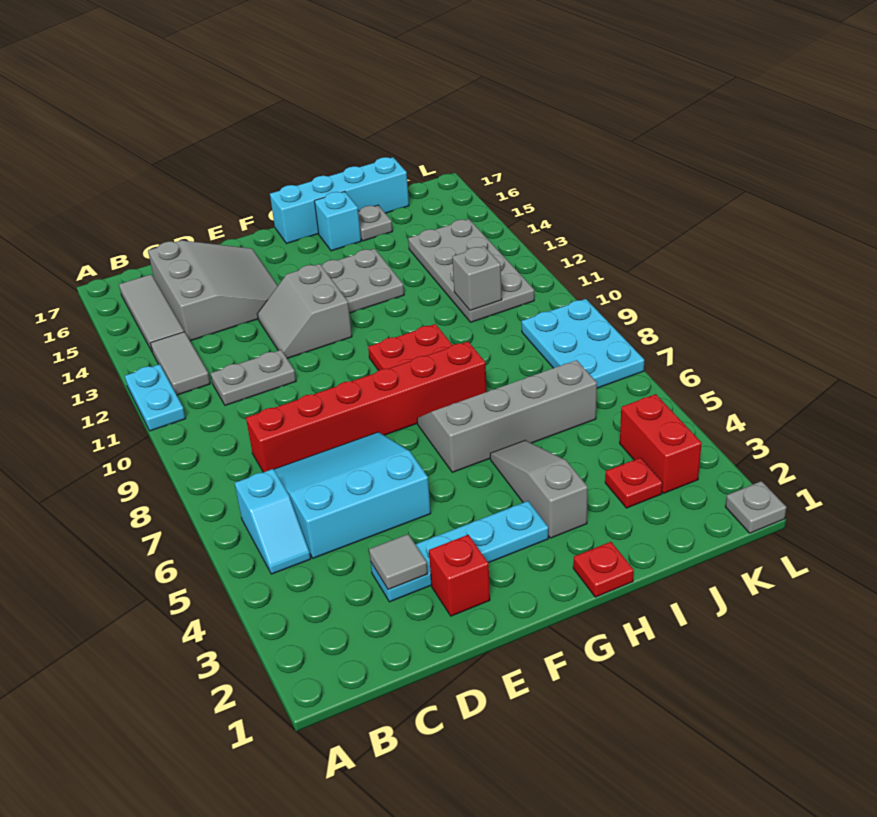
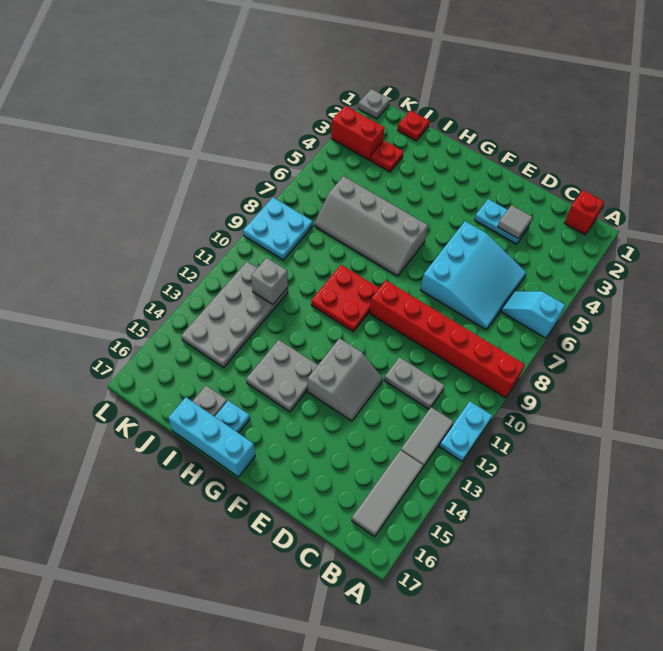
cyan slope B5:B6 level 1 top 6 -> cyan slope A6:B6 level 1 top A
cyan slope C5:E7 level 1 top 5 -> cyan slope C5:E7 level 1 top E
red brick C8:H8 level 1 -> red brick A9:F9 level 1
grey slope C14:E16 level 1 top C -> none
cyan plate D3:G3 level 1 -> cyan plate D3:E3 level 1
red brick E2 level 1 -> red brick B1 level 1
cyan brick G17:J17 level 1 -> cyan brick G17:I17 level 1
red plate H1 level 1 -> red plate J1 level 1
grey slope H3:H5 level 1 top 3 -> none
cyan brick H16 level 1 -> cyan plate H16 level 1
red brick K3:K4 level 1 -> red brick K3:L3 level 1
cyan plate K7:L9 level 1 -> cyan plate K8:L9 level 1

